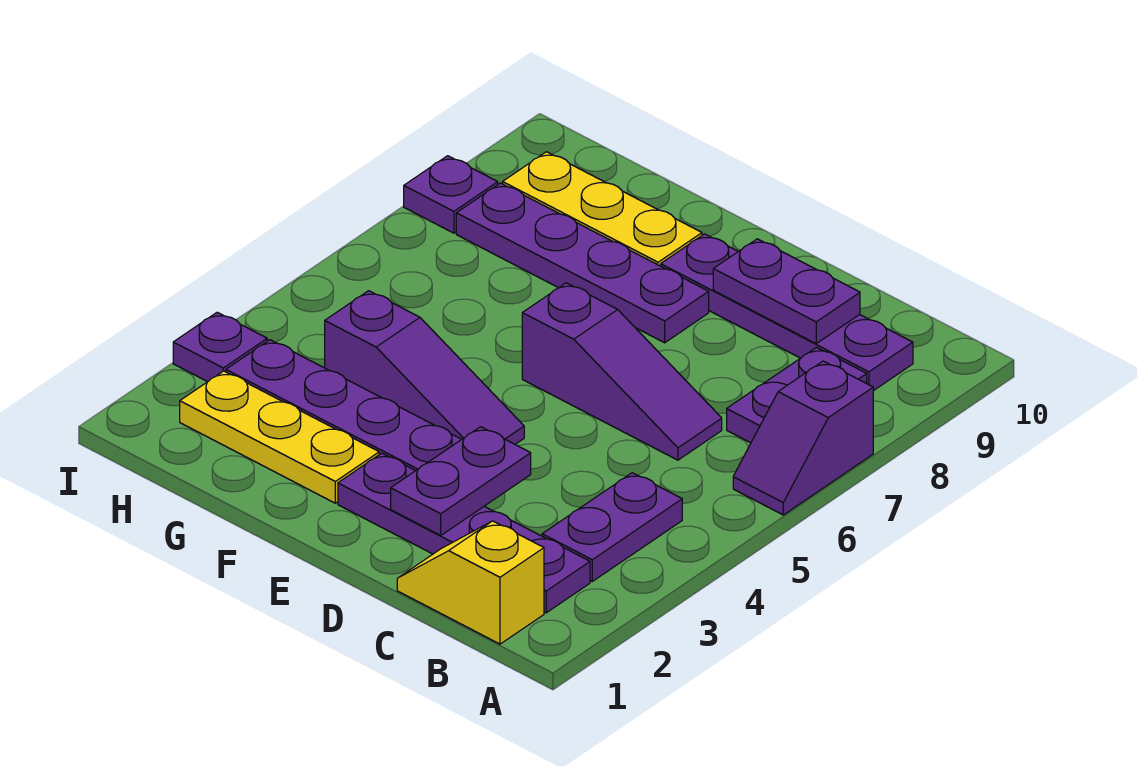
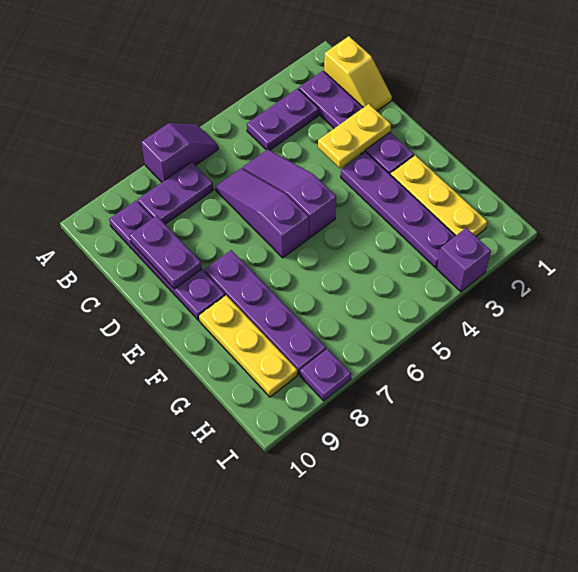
purple plate D2:D3 level 2 -> yellow plate D2:D3 level 2
purple slope E4:G4 level 1 top G -> purple slope C5:E5 level 1 top E
purple plate I3 level 1 -> purple brick I3 level 1

